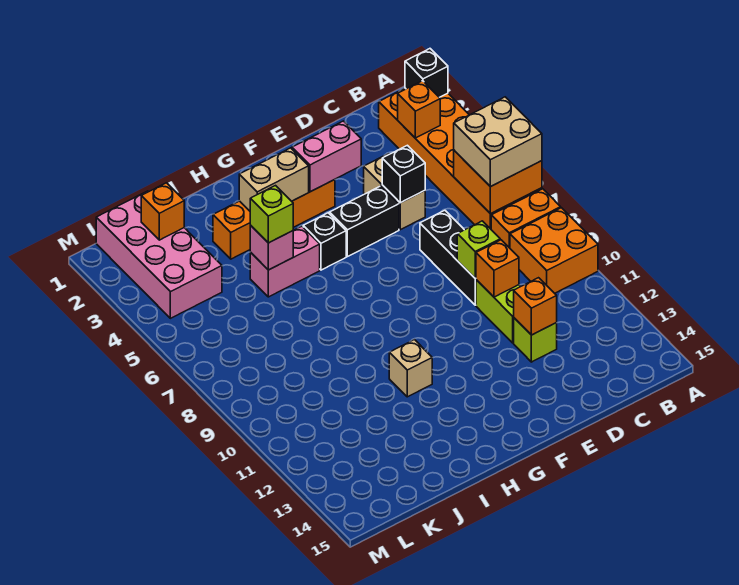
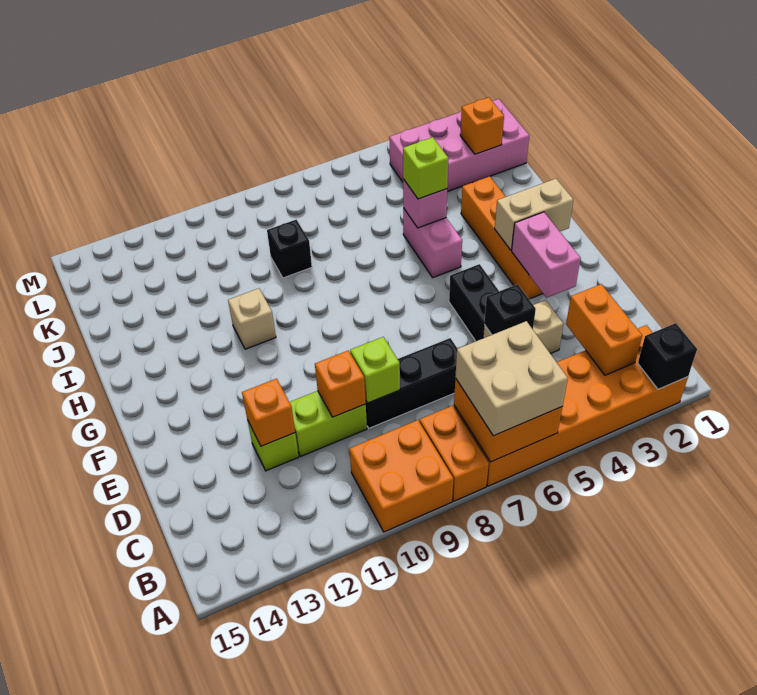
orange brick B3 level 2 -> orange brick B3:C3 level 2
tan brick G3:H3 level 2 -> tan brick G2:G3 level 2
black brick G5 level 1 -> black brick J9 level 1

